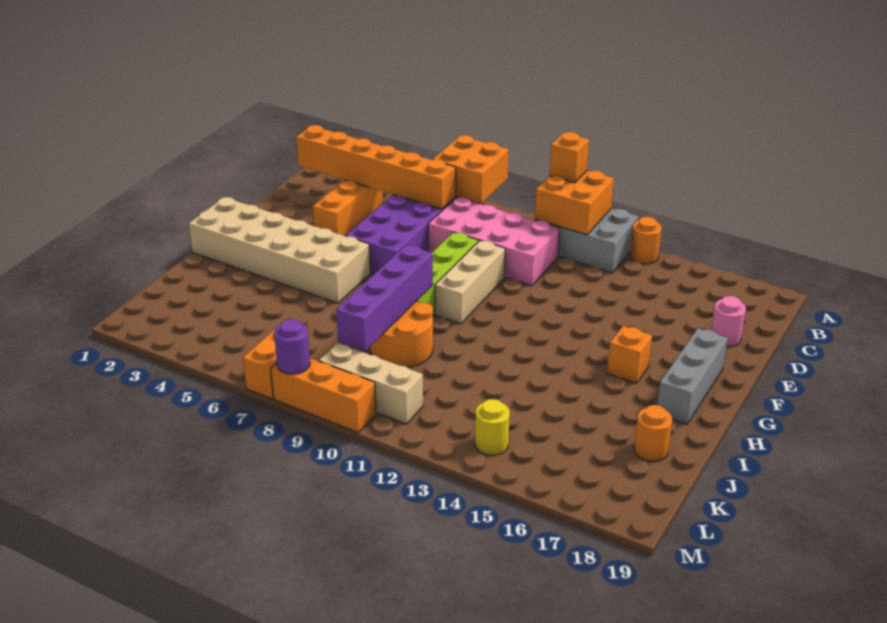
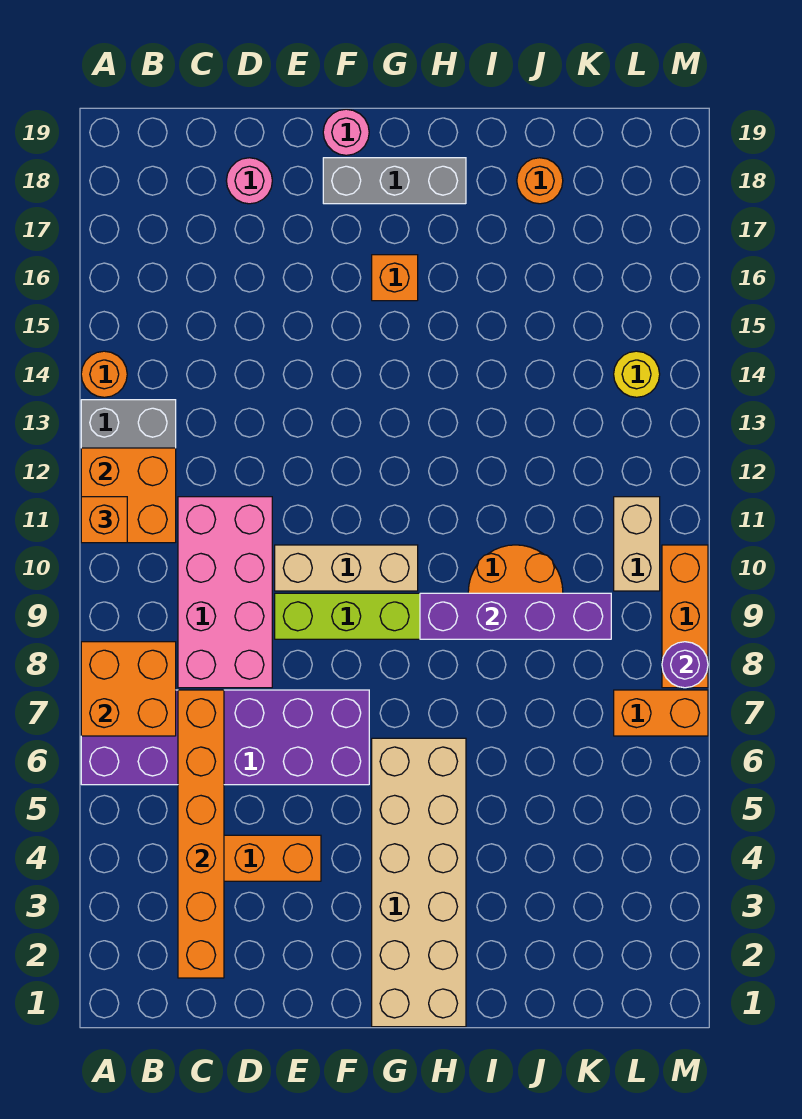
none -> pink round brick F19 level 1
tan brick L9:L11 level 1 -> tan brick L10:L11 level 1

